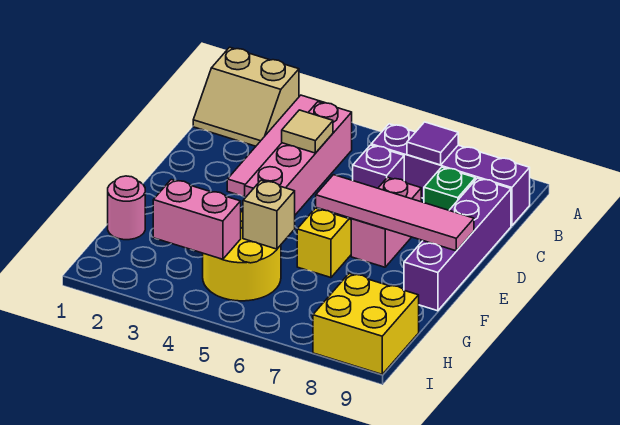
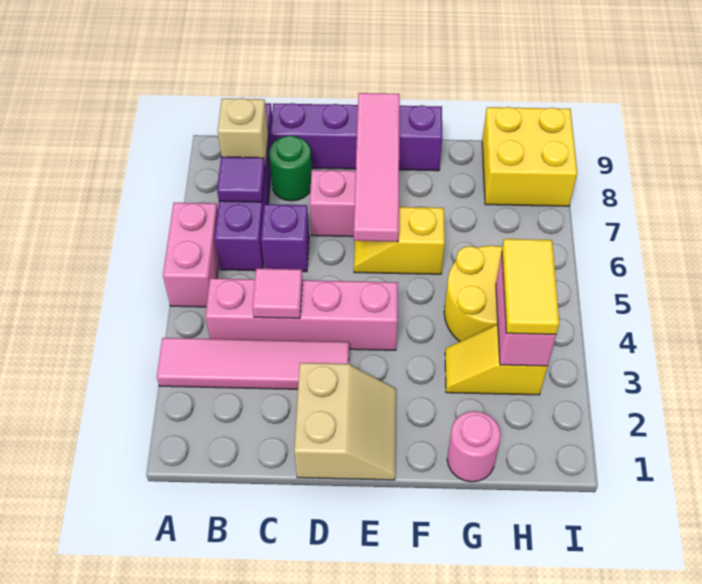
tan slope A1:B2 level 1 top A -> tan slope D1:E2 level 1 top D
none -> pink brick A5:A6 level 1
tan tile C4 level 2 -> pink tile C4 level 2
green brick C8 level 1 -> green round brick C8 level 1
none -> yellow slope G3:H3 level 1 top H
tan brick G5 level 2 -> tan brick B8 level 2
none -> yellow tile H3:H4 level 3

